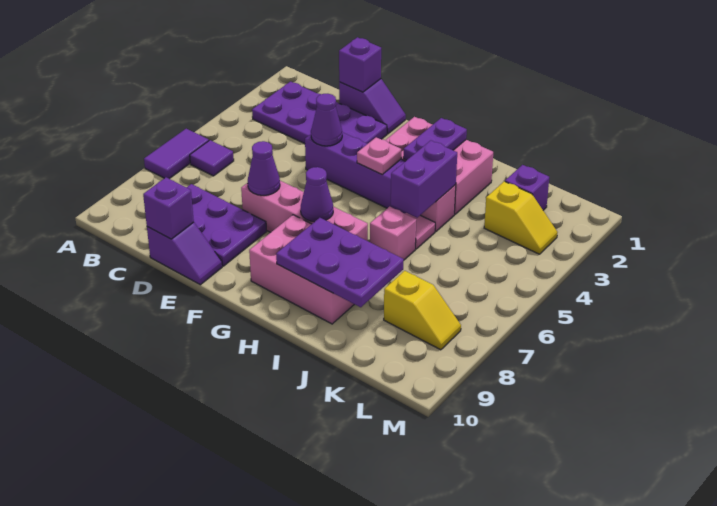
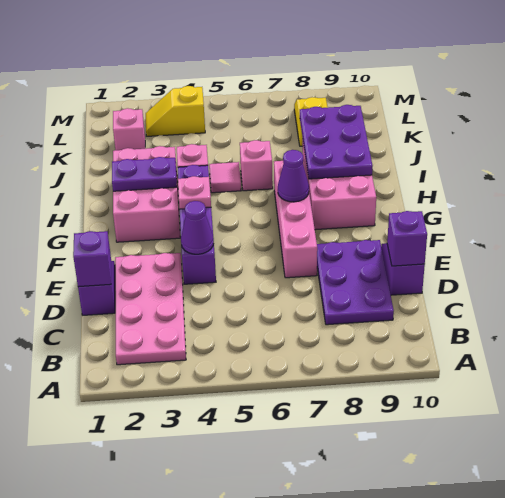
purple tile A6:A7 level 1 -> none
purple plate B2:E3 level 1 -> pink plate B2:E3 level 1
purple tile B6 level 1 -> none
purple cone E7 level 2 -> none
purple brick I4:I5 level 2 -> none
purple brick K2 level 1 -> pink brick K2 level 1
yellow slope K3:L3 level 1 top K -> yellow slope L3:L4 level 1 top 4

